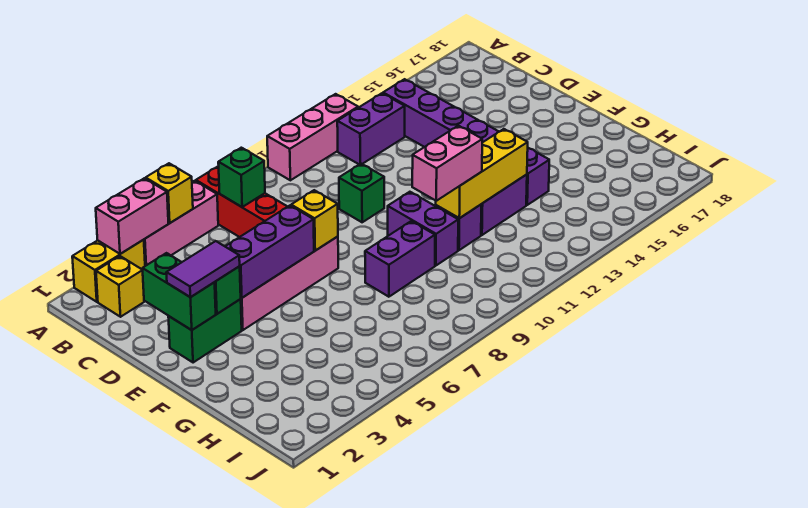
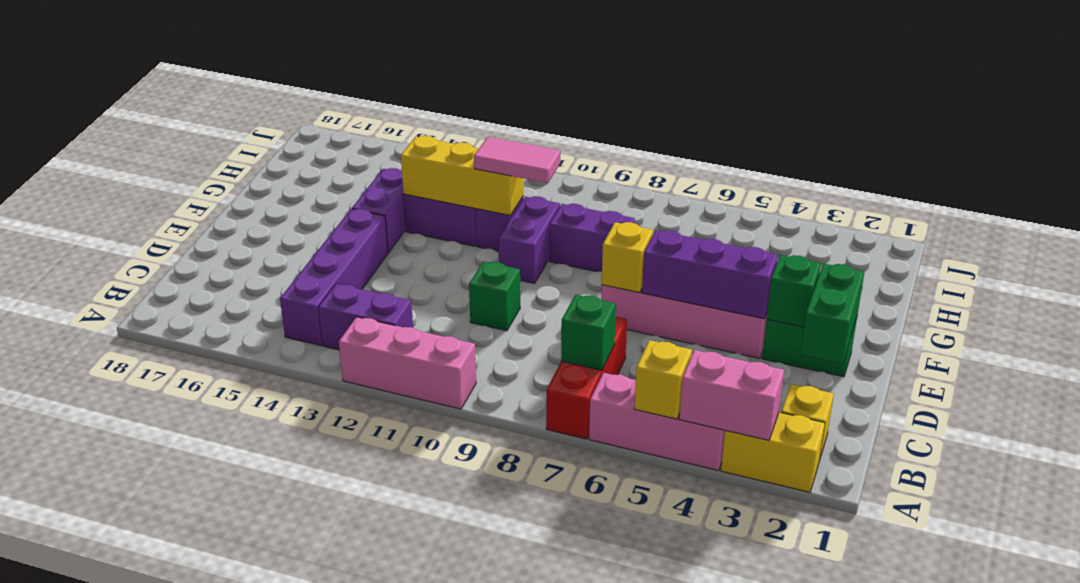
purple tile E2:E3 level 3 -> none
pink brick G10:G11 level 3 -> pink tile G10:G11 level 3

